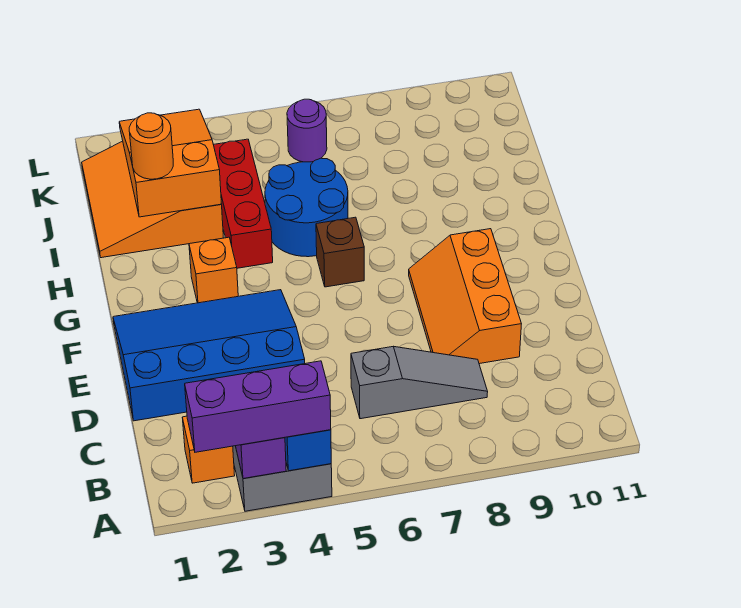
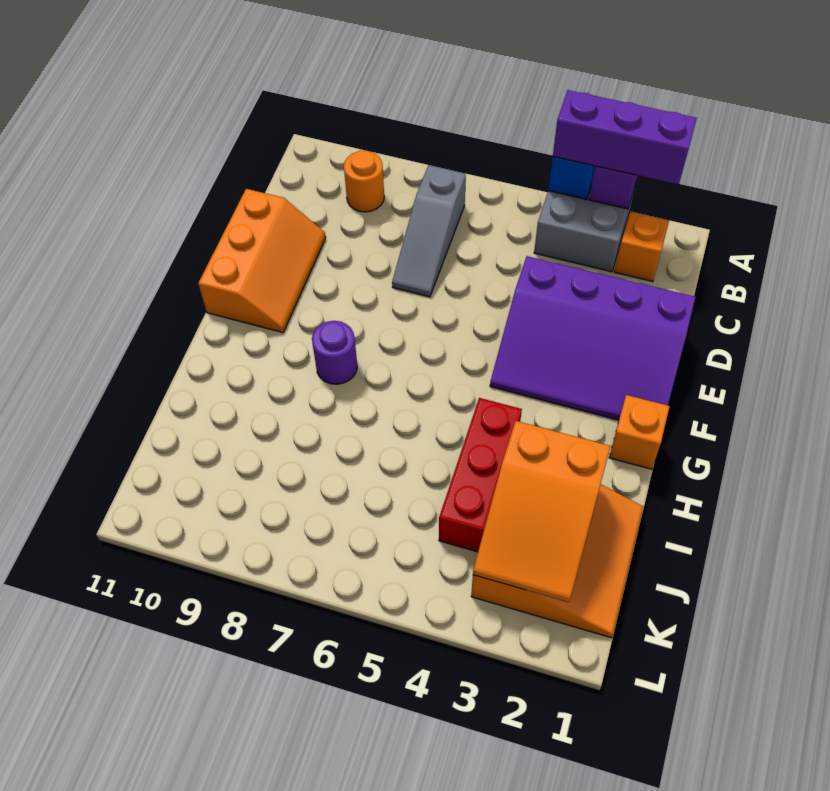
grey slope C6:C8 level 1 top 6 -> grey slope B7:D7 level 1 top B
blue slope D1:F4 level 1 top D -> purple slope D1:F4 level 1 top D
orange slope D8:F9 level 1 top 9 -> orange slope D10:F11 level 1 top 11
orange brick G3 level 1 -> orange brick G1 level 1
brown brick G6 level 1 -> none
blue round brick H5:I6 level 1 -> none
orange round brick I2 level 3 -> orange round brick B9 level 1
purple round brick K6 level 1 -> purple round brick G8 level 1

